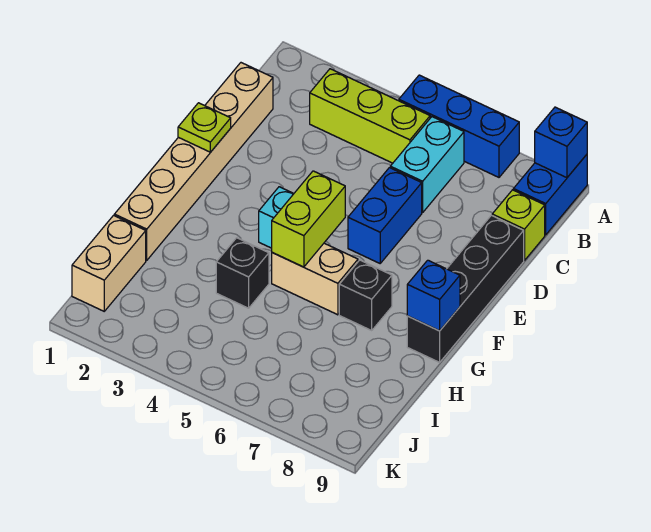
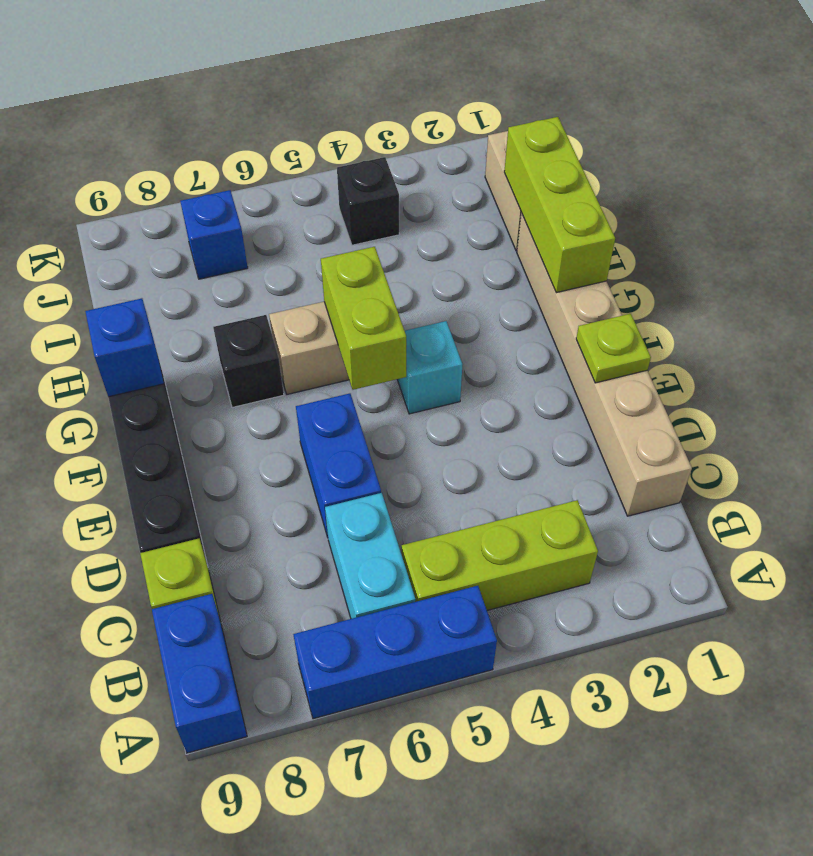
blue brick A9 level 2 -> blue brick J7 level 1
none -> lime brick G1:I1 level 2
black brick H4 level 1 -> black brick J4 level 1

